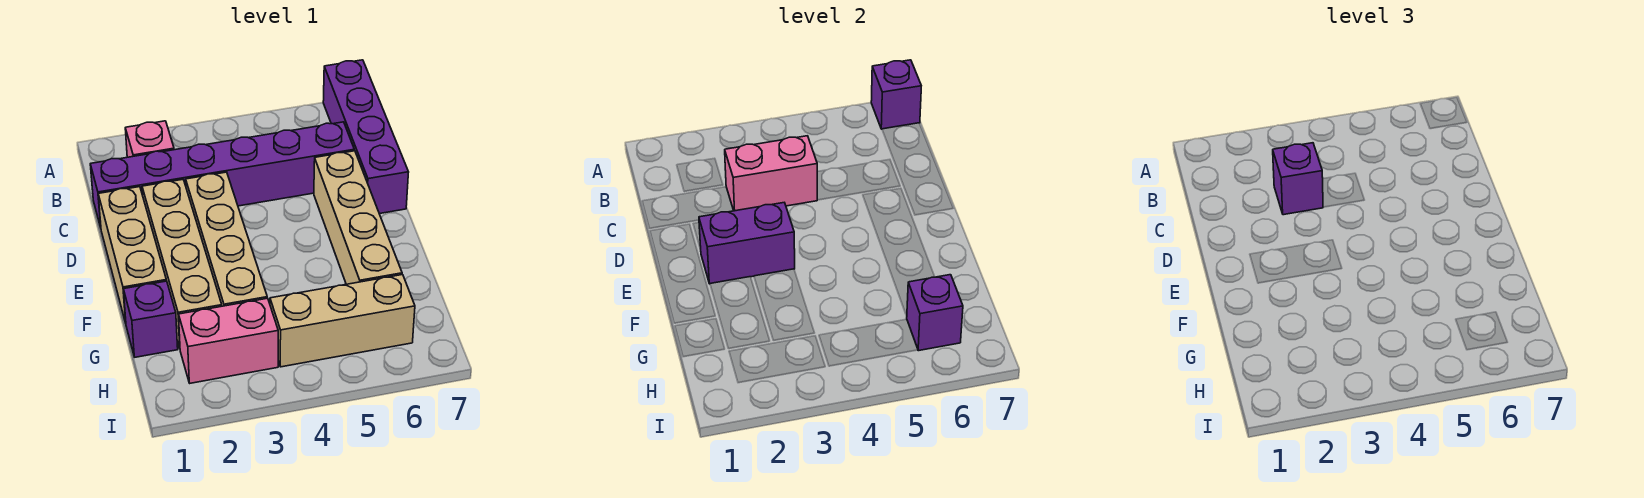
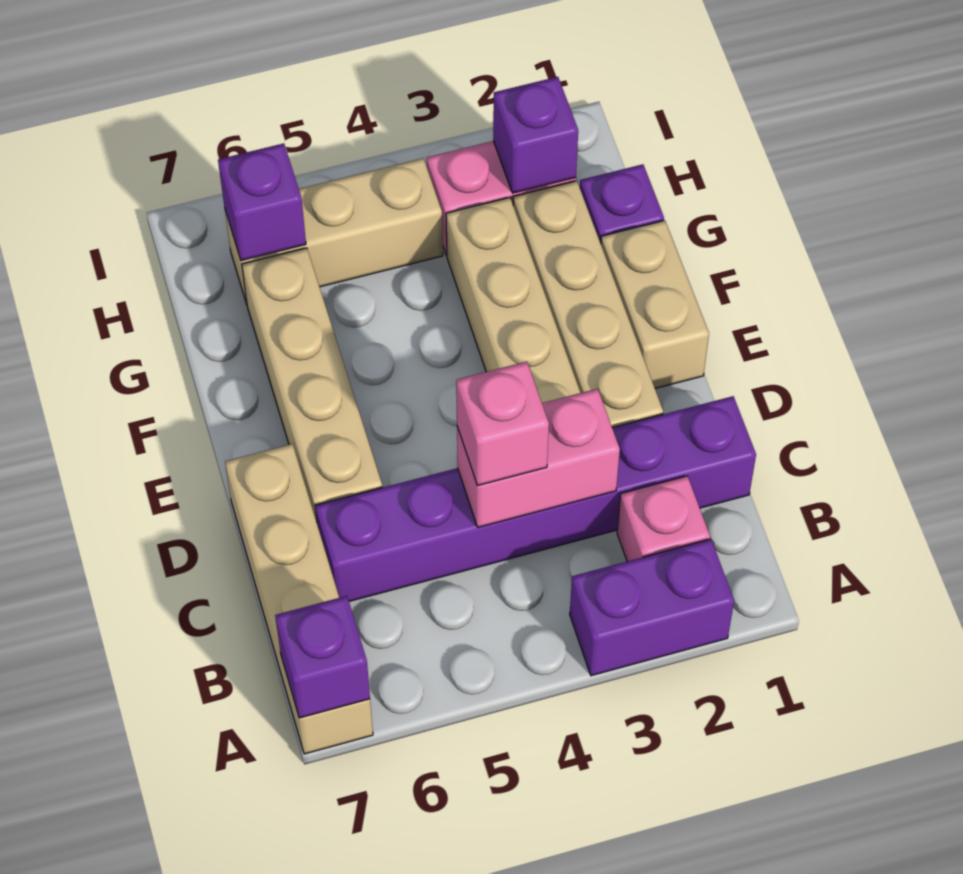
purple brick A7:D7 level 1 -> tan brick A7:D7 level 1
purple brick C3 level 3 -> purple brick H2 level 2
none -> pink brick C4 level 3
tan brick D1:F1 level 1 -> tan brick E1:F1 level 1
purple brick E2:E3 level 2 -> purple brick A2:A3 level 1

